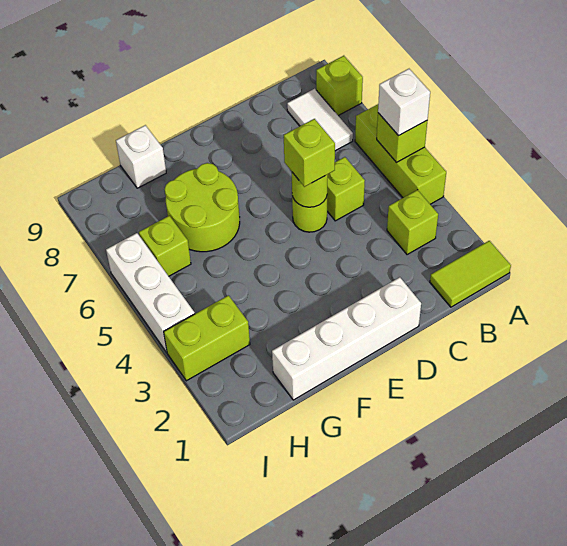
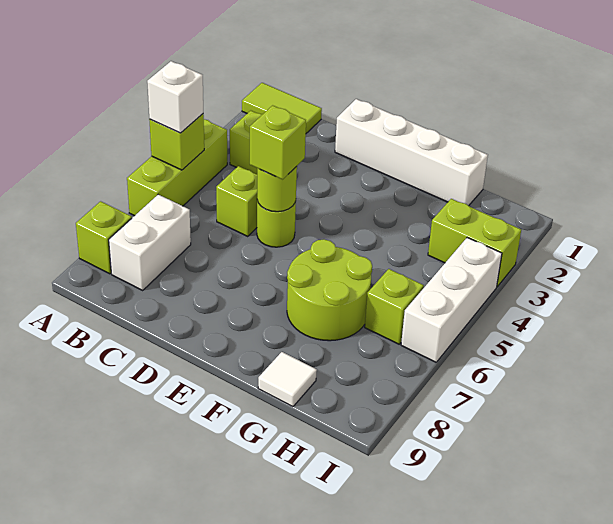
white tile B7:B8 level 1 -> white brick B7:B8 level 1
white brick G9 level 1 -> white tile G9 level 1

